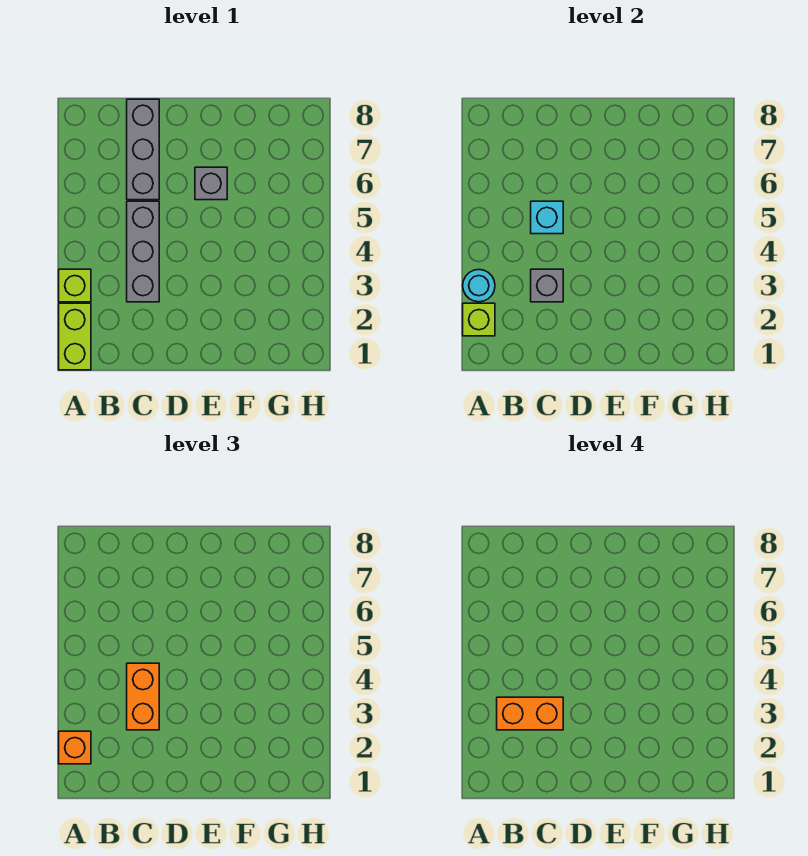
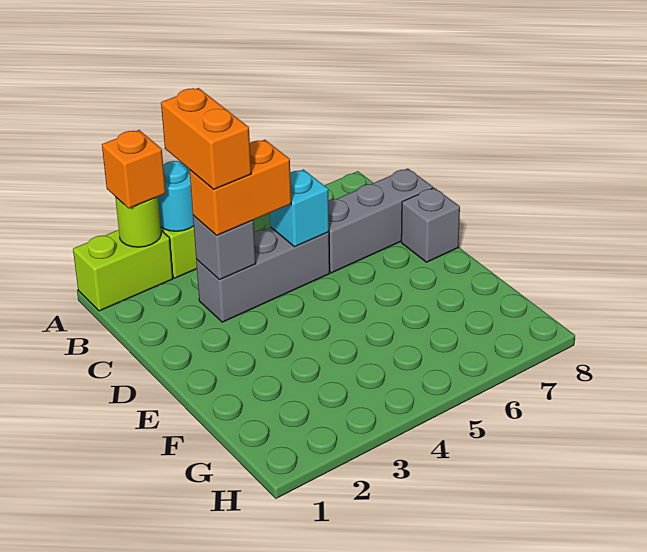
lime brick A2 level 2 -> lime round brick A2 level 2
grey brick E6 level 1 -> grey brick D8 level 1

